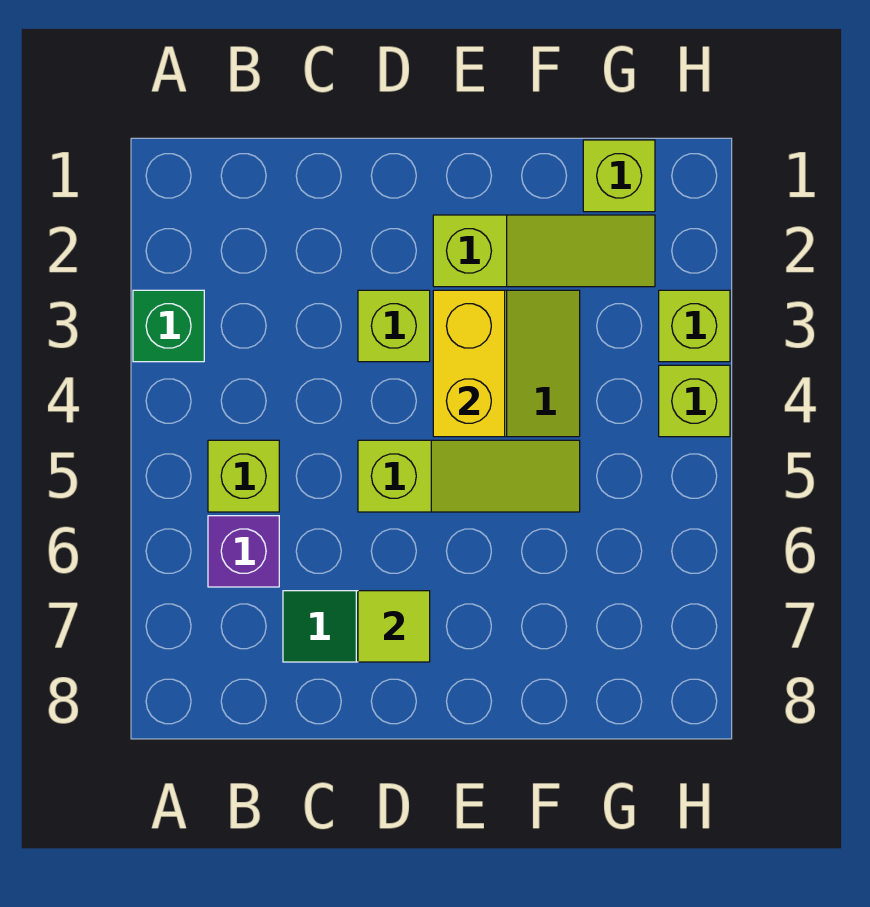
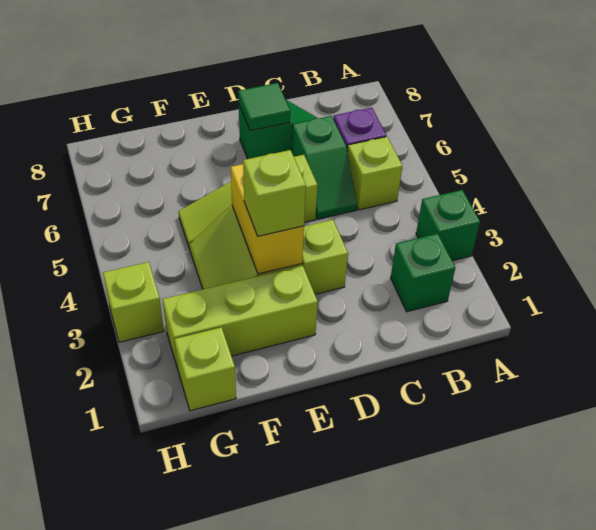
none -> green brick B2 level 1
none -> green slope C5:C6 level 1 top 6
lime tile D7 level 2 -> green tile D7 level 2
lime slope E2:G2 level 1 top E -> lime brick E2:G2 level 1
lime brick H4 level 1 -> lime brick E3 level 3

